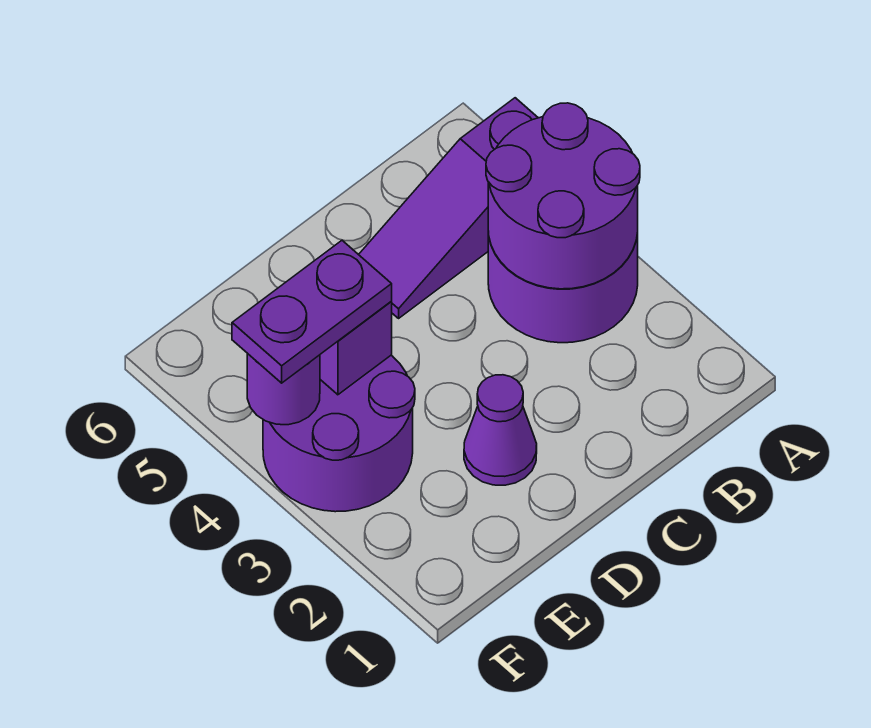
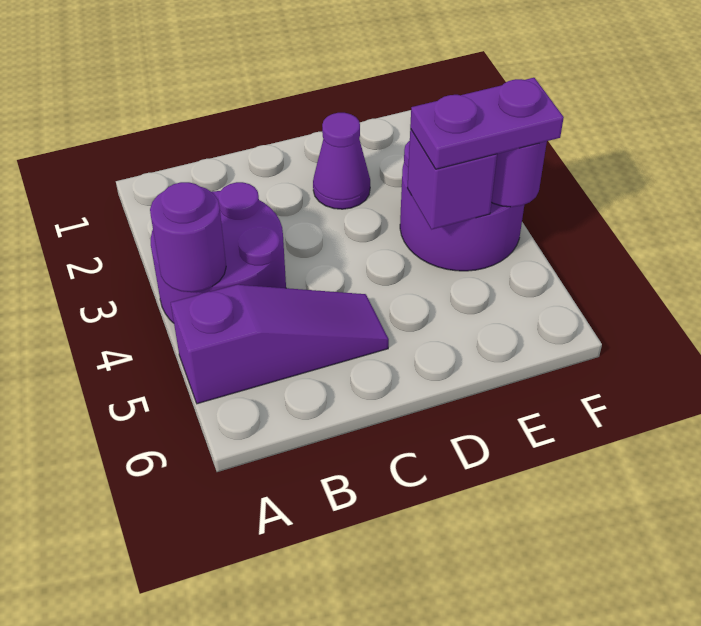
purple round brick A3:B4 level 2 -> purple round brick A4 level 2

